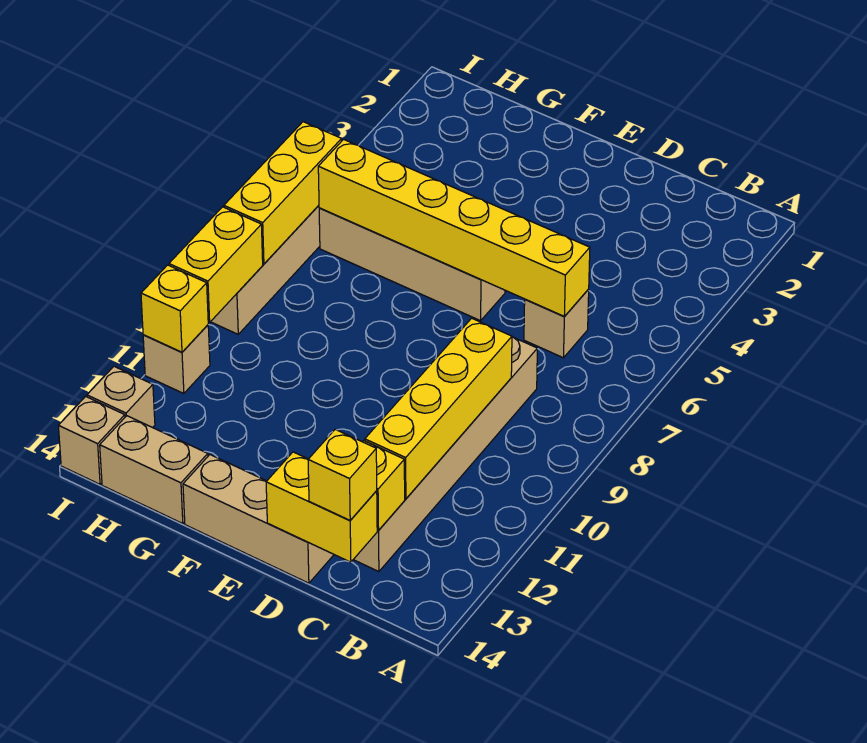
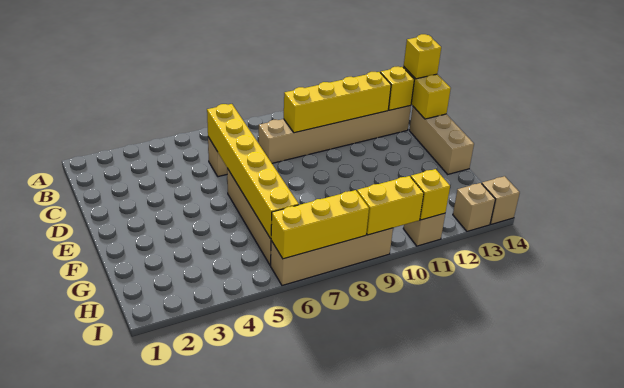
tan brick G14:H14 level 1 -> none

